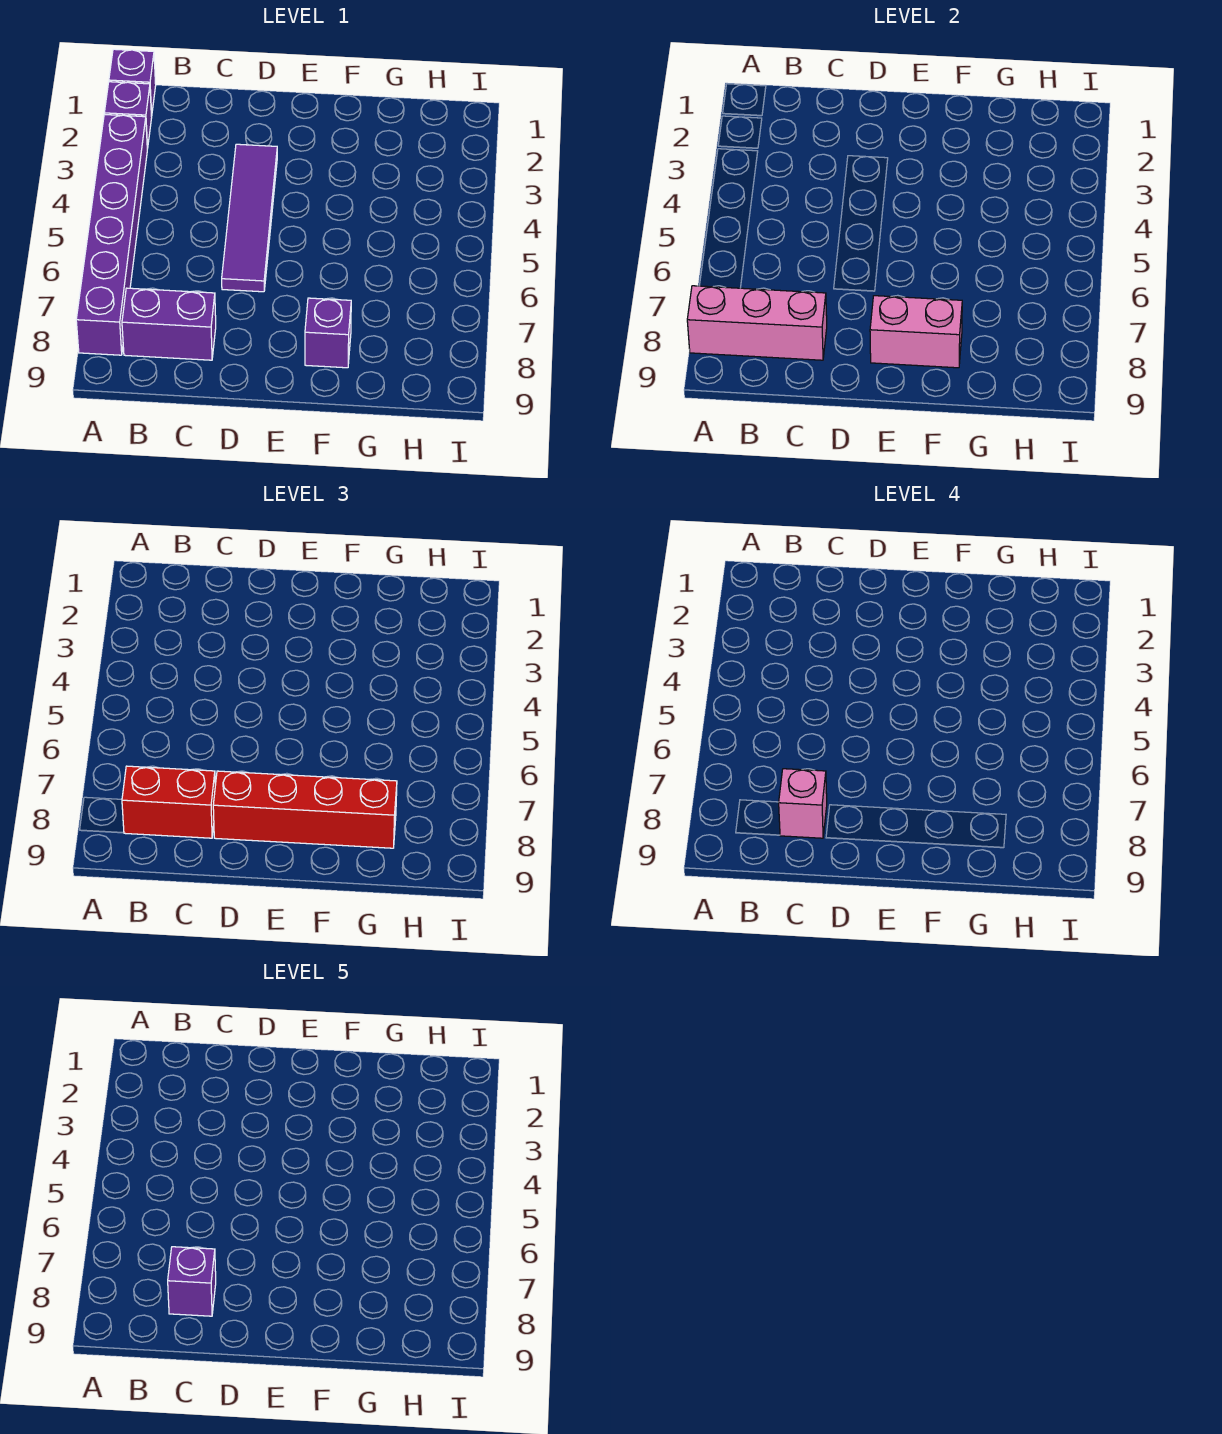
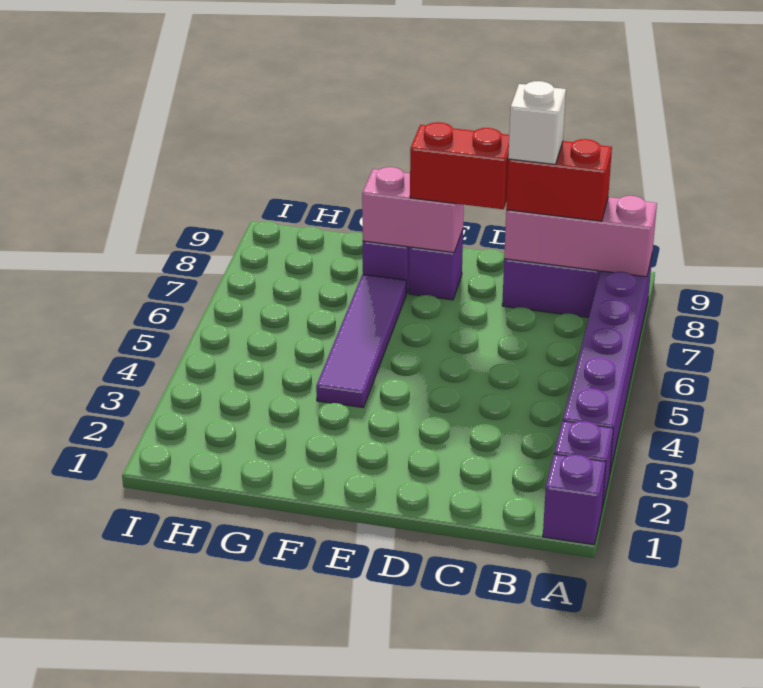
pink brick C8 level 4 -> white brick C8 level 4
purple brick C8 level 5 -> purple brick E8 level 1
purple tile D3:D6 level 1 -> purple tile F4:F7 level 1
red brick D8:G8 level 3 -> red brick D8:E8 level 3

